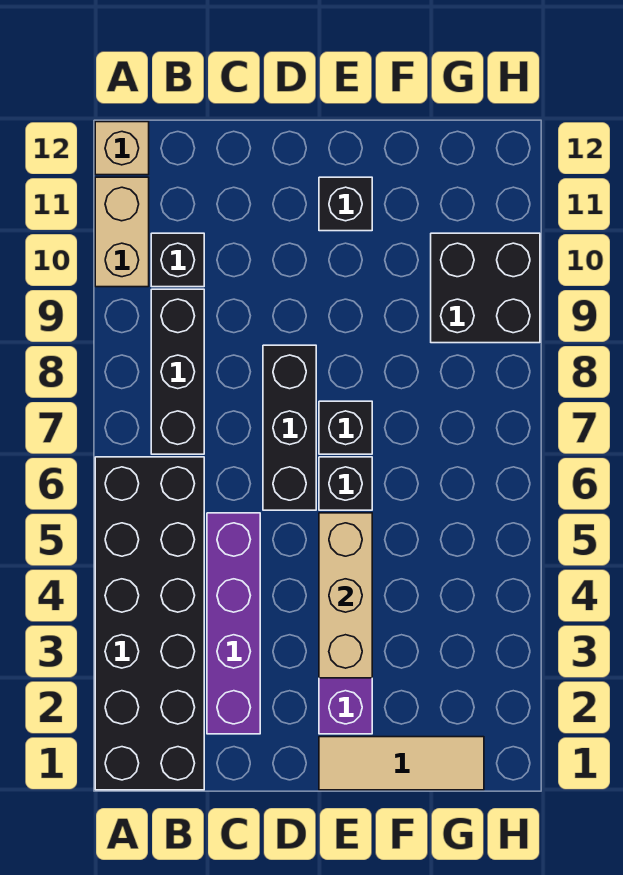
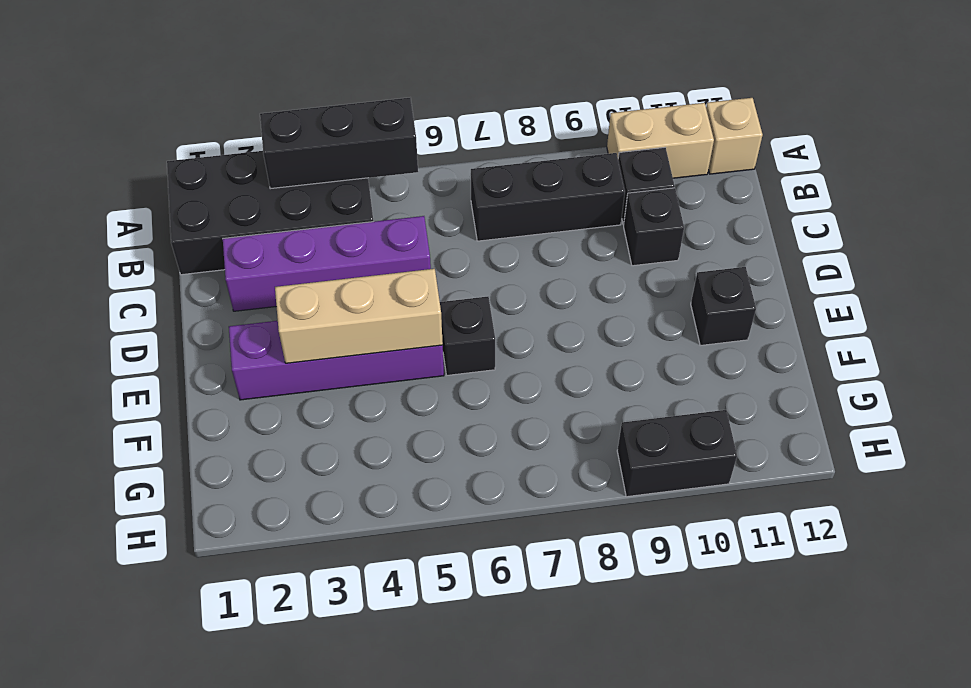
black brick A1:B6 level 1 -> black brick A1:B4 level 1
black brick D6:D8 level 1 -> black brick A3:A5 level 2
tan tile E1:G1 level 1 -> none
black brick E7 level 1 -> black brick C10 level 1
black brick G9:H10 level 1 -> black brick H9:H10 level 1

